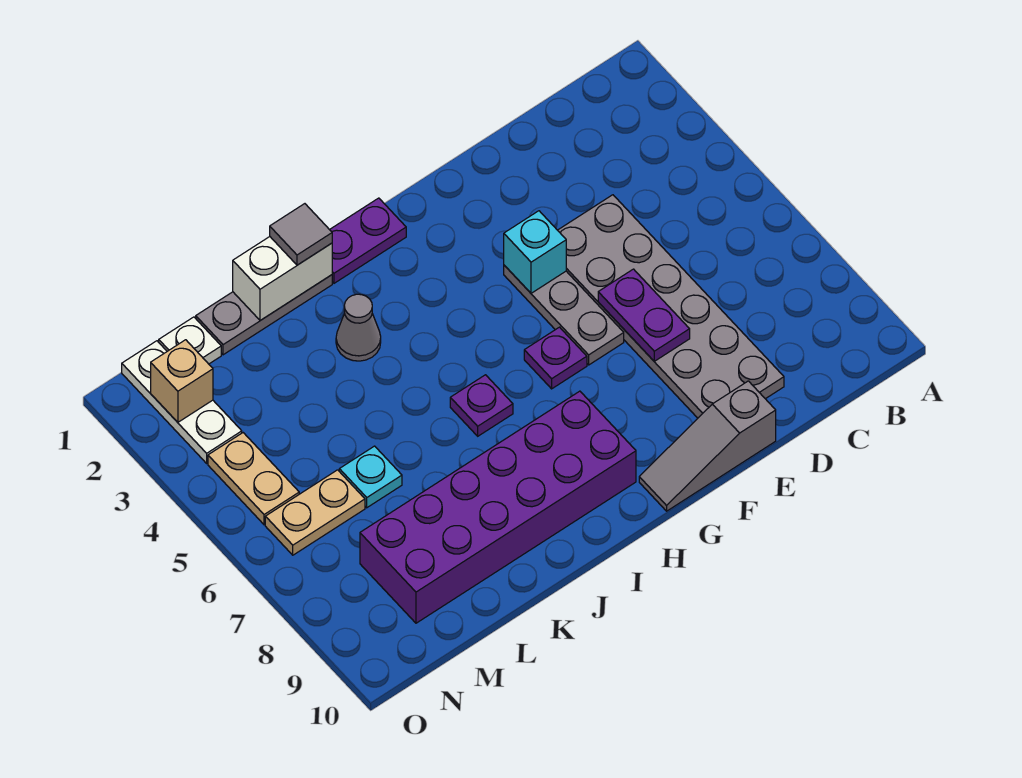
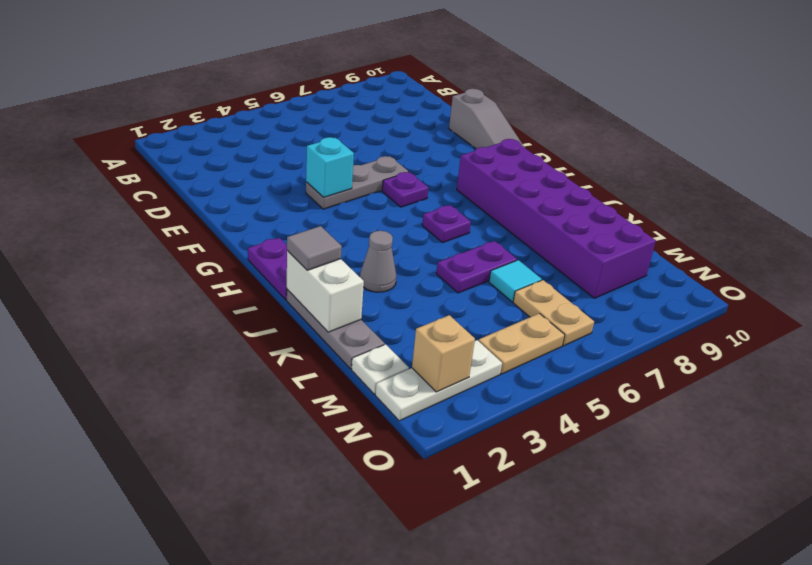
grey plate D4:E9 level 1 -> none
purple plate E6:E7 level 2 -> purple plate K5:K6 level 1
cyan plate L6 level 1 -> cyan tile L6 level 1

